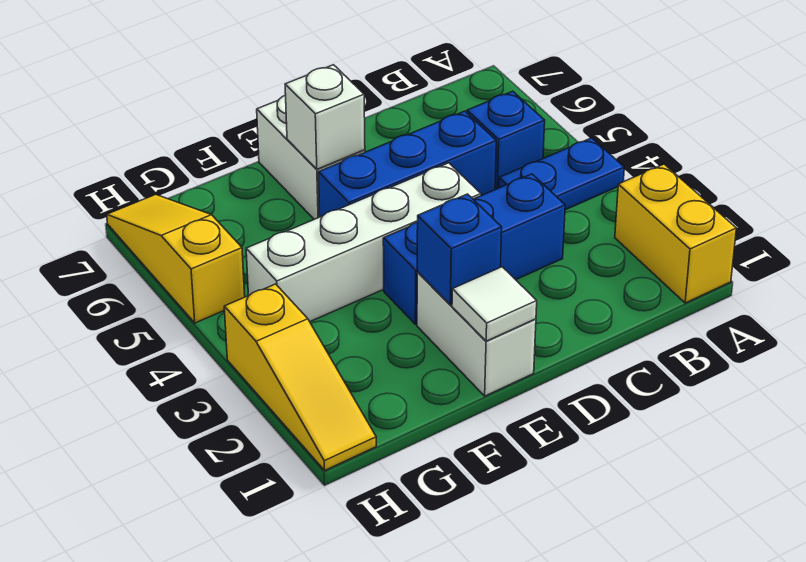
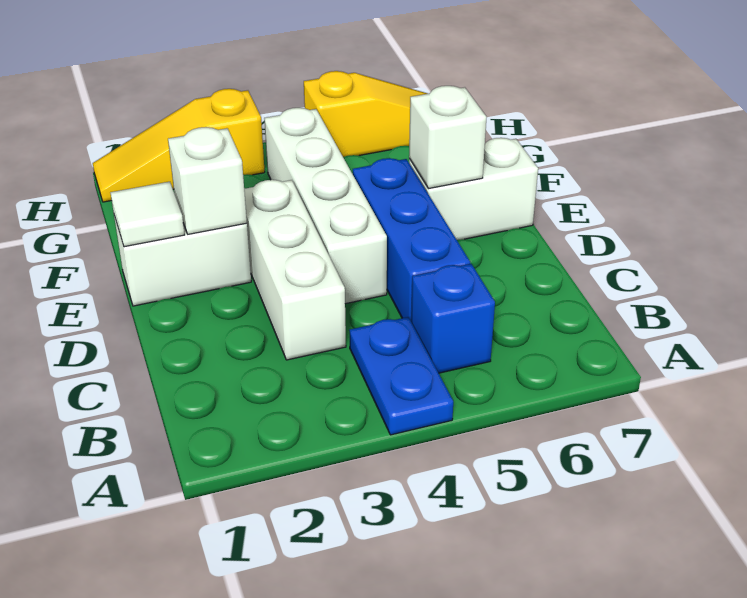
yellow brick A1:A2 level 1 -> none
blue brick C3:E3 level 1 -> white brick C3:E3 level 1
blue brick E2 level 2 -> white brick E2 level 2

